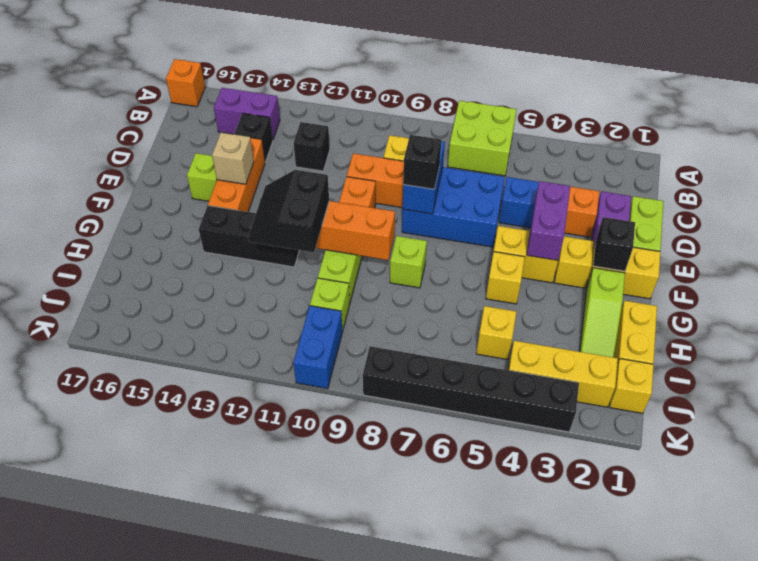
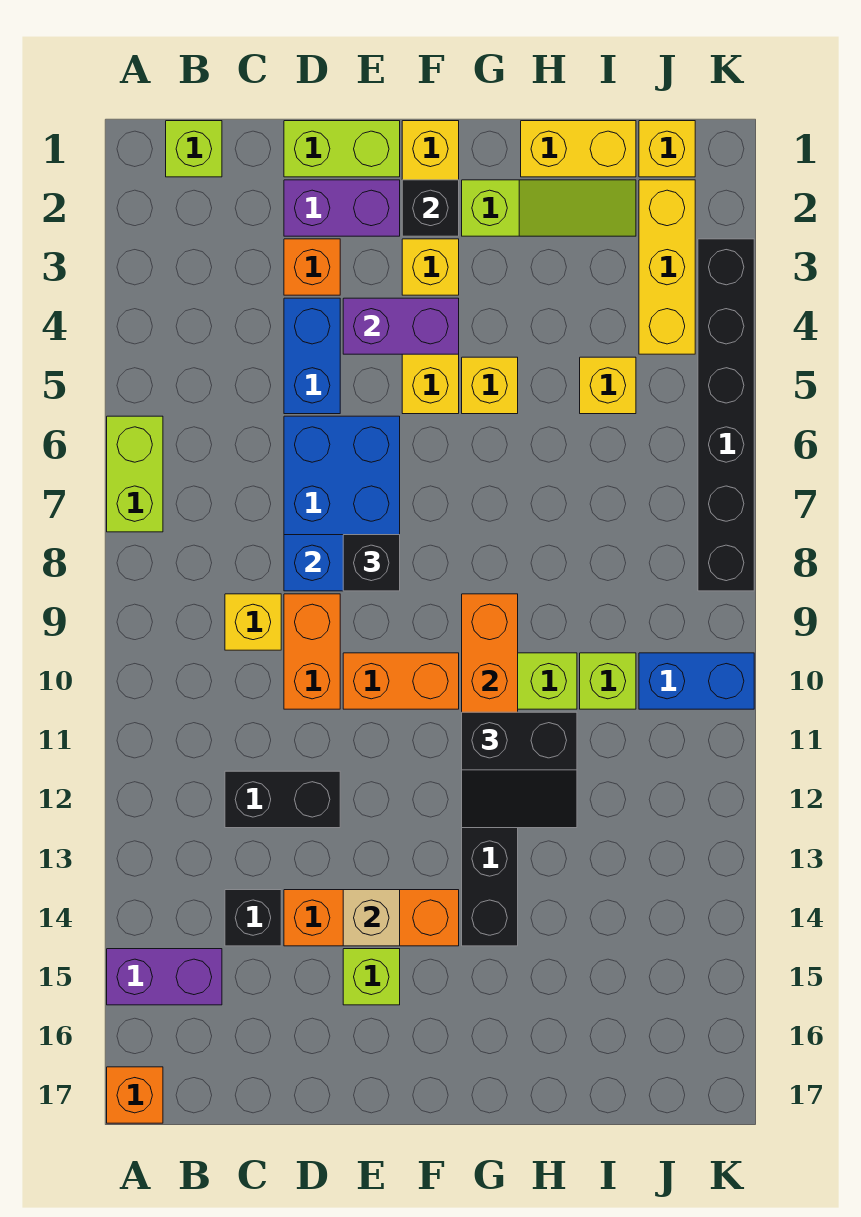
lime brick A6:B7 level 1 -> lime brick A6:A7 level 1
purple brick B14:B15 level 1 -> purple brick A15:B15 level 1
black brick C12 level 1 -> black brick C12:D12 level 1
lime brick G8 level 1 -> lime brick B1 level 1

